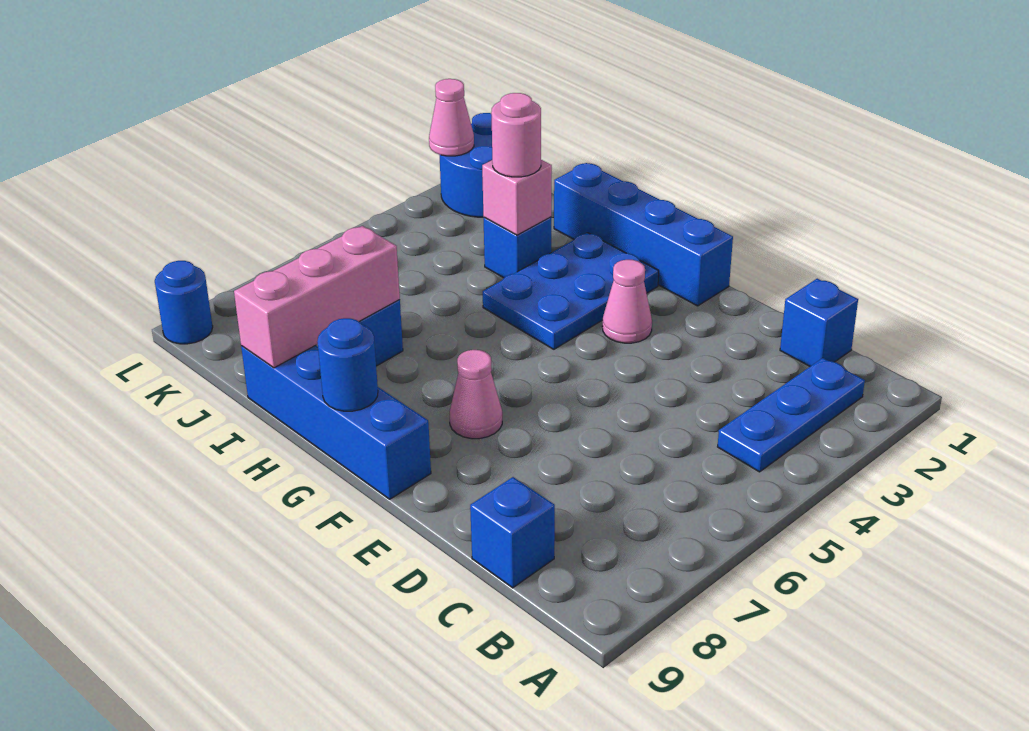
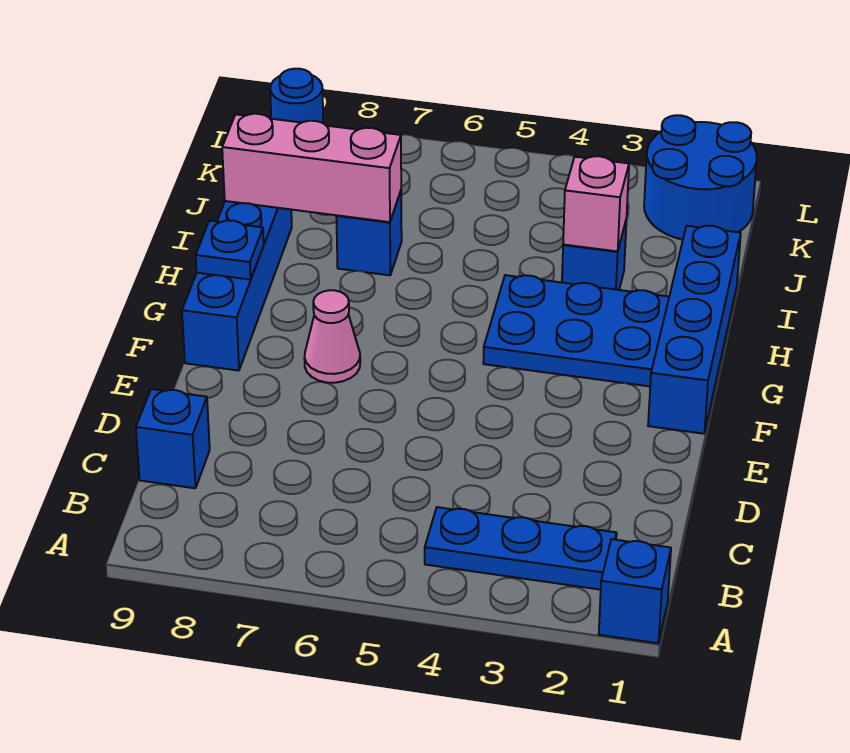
blue brick C1 level 1 -> blue brick A1 level 1
pink cone F3 level 1 -> none
blue round brick G9 level 2 -> blue plate G9 level 2
pink round brick I3 level 3 -> none
pink cone L2 level 2 -> none

